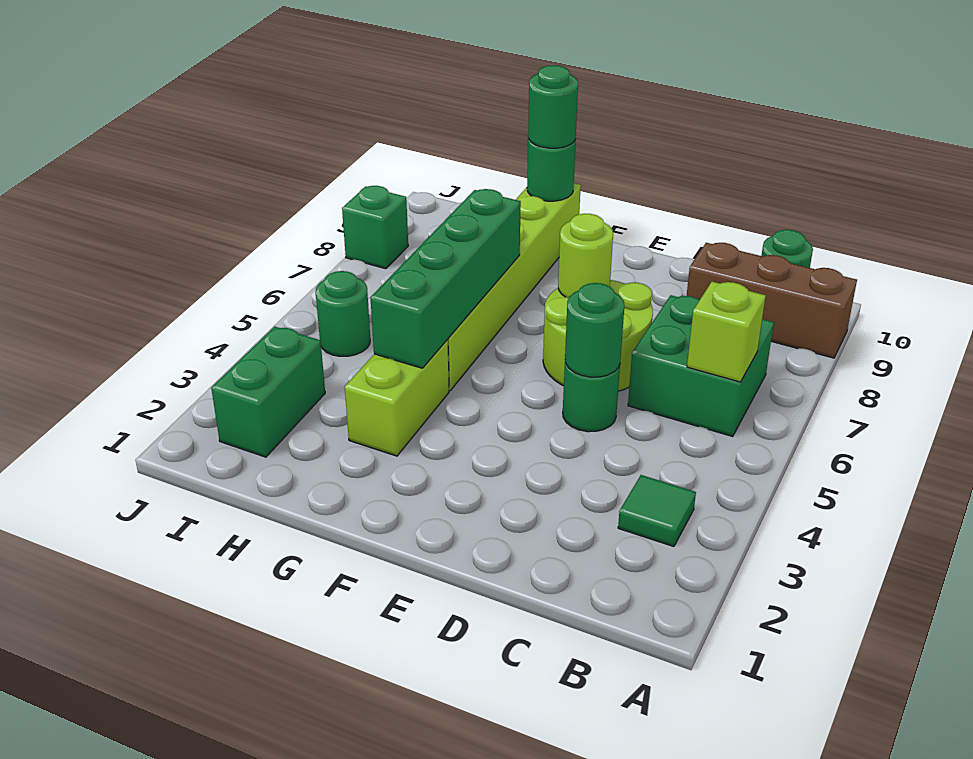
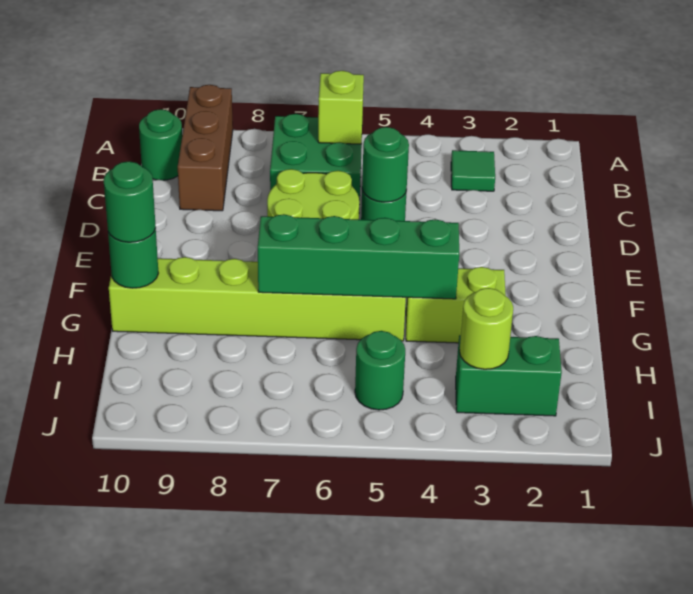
lime round brick E7 level 2 -> lime round brick I3 level 2
green brick J8 level 1 -> none

